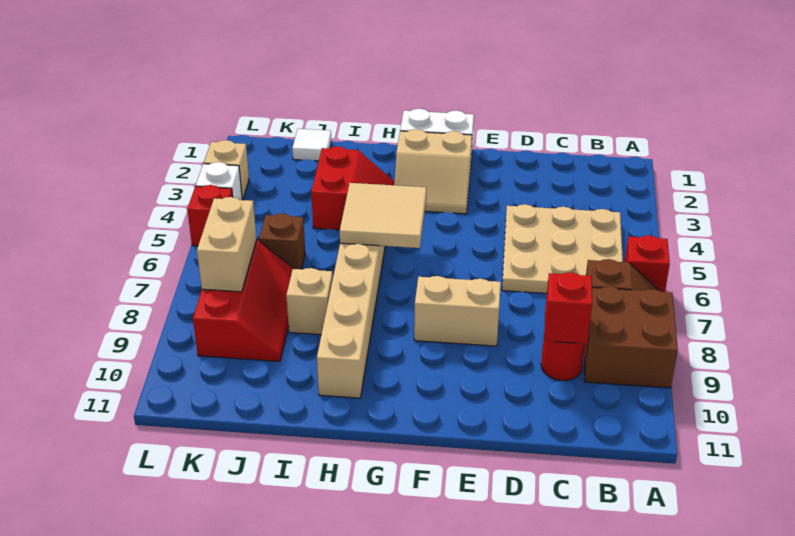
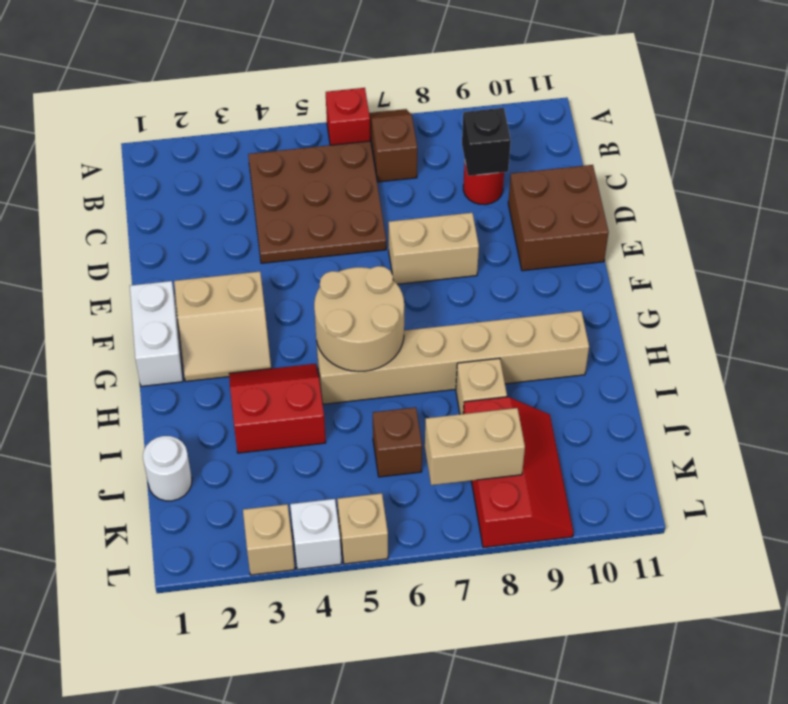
brown brick A8:B9 level 1 -> brown brick D10:E11 level 1
tan plate B4:D6 level 1 -> brown plate B4:D6 level 1
red brick C9 level 2 -> black brick C9 level 2
tan brick E8:F8 level 1 -> tan brick E7:E8 level 1
tan slope F2:G3 level 1 top 2 -> tan slope F2:G3 level 1 top F
tan tile G5:H6 level 2 -> tan round brick G5:H6 level 2
white tile J1 level 1 -> white round brick J1 level 1
red slope J7:K9 level 1 top K -> red slope J8:L9 level 1 top 8
red brick L5 level 1 -> tan brick L5 level 1

